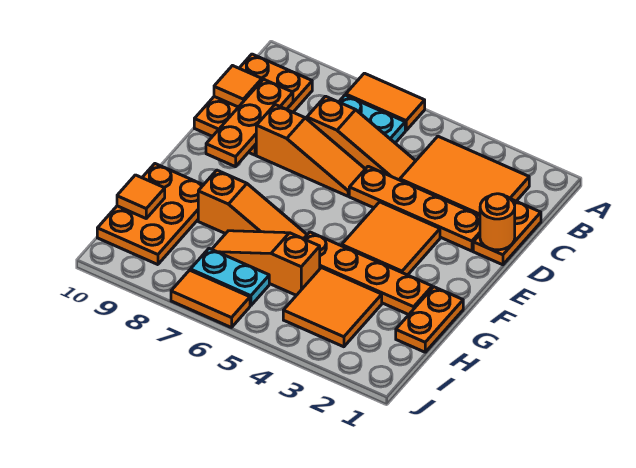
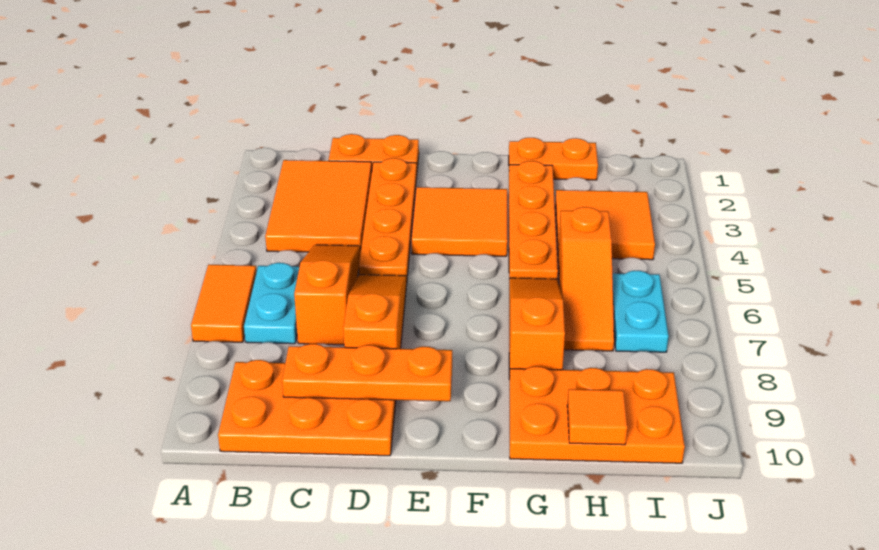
orange tile C10 level 2 -> none
orange round brick D1 level 2 -> none
orange tile J6:J7 level 1 -> none

